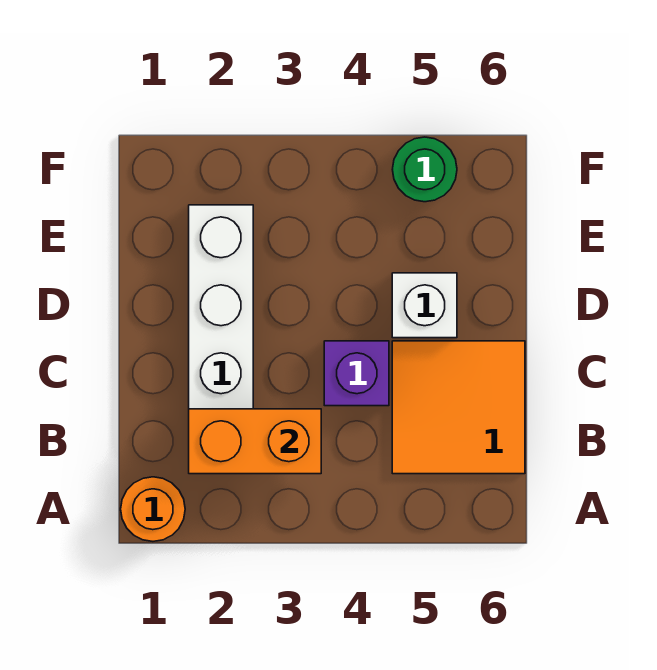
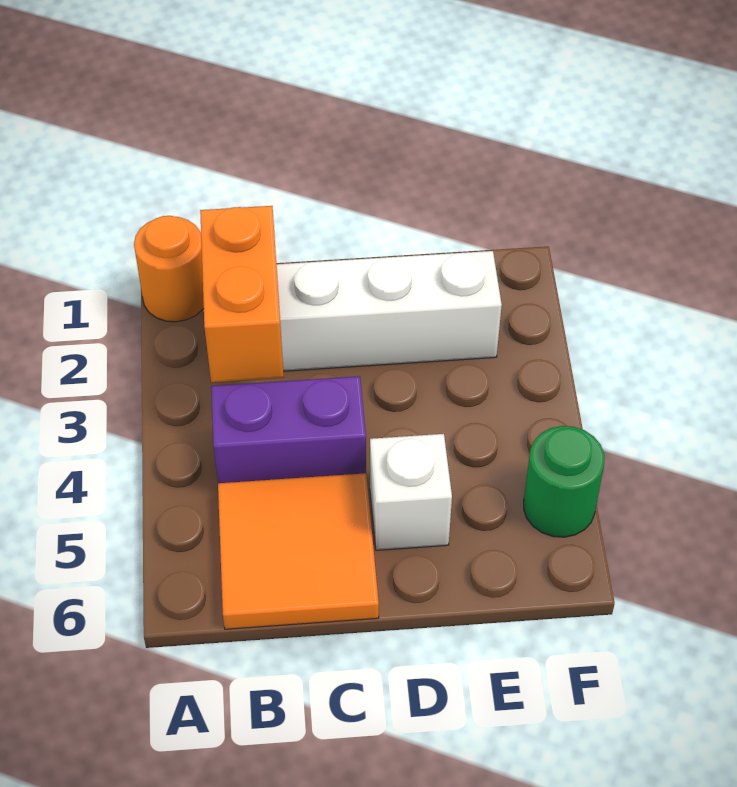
purple brick C4 level 1 -> purple brick B4:C4 level 1

